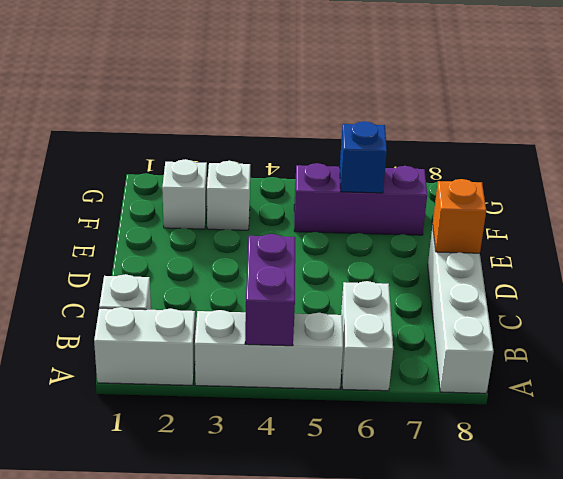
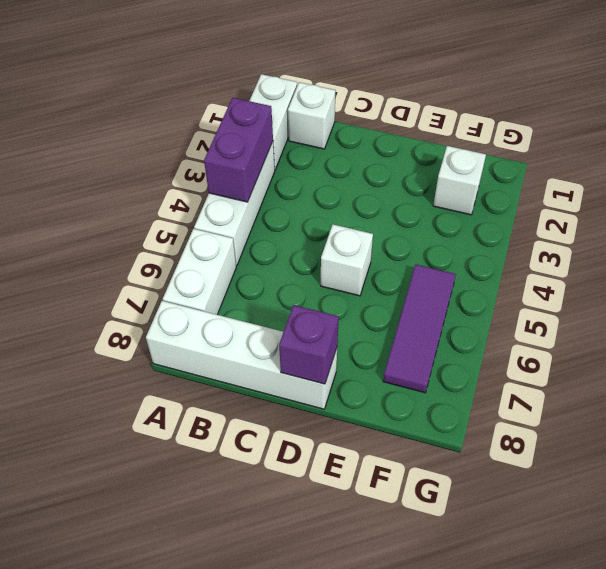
purple brick A4:B4 level 2 -> purple brick A3:A4 level 2
white brick A6:B6 level 1 -> white brick A6:A7 level 1
orange brick D8 level 2 -> purple brick D8 level 2
white brick F3 level 1 -> white brick D5 level 1
purple brick F5:F7 level 1 -> purple tile F5:F7 level 1
blue brick F6 level 2 -> none

